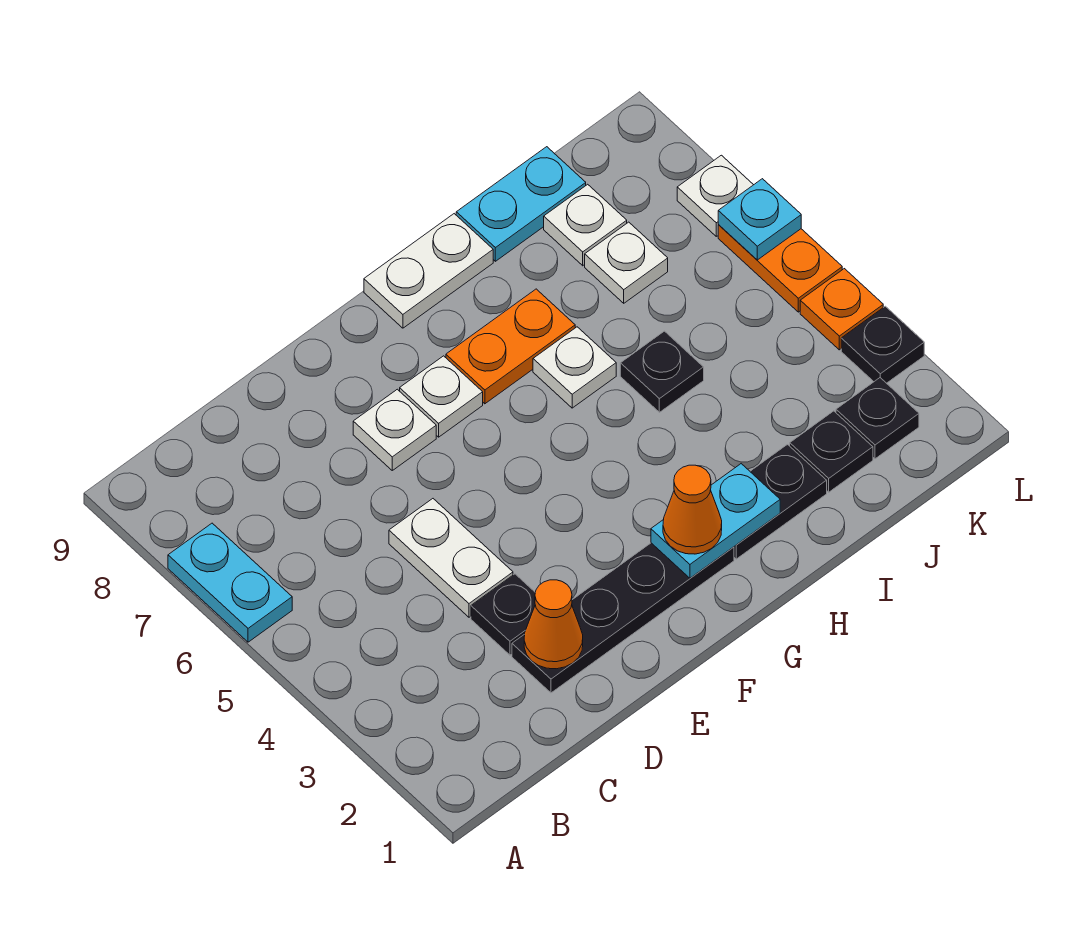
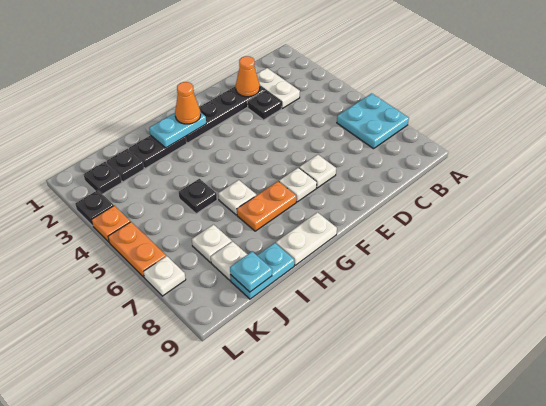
cyan plate A6:A7 level 1 -> cyan plate A6:B7 level 1
white plate D4:D5 level 1 -> white plate C2:C3 level 1
cyan plate L6 level 2 -> cyan plate J9 level 2

